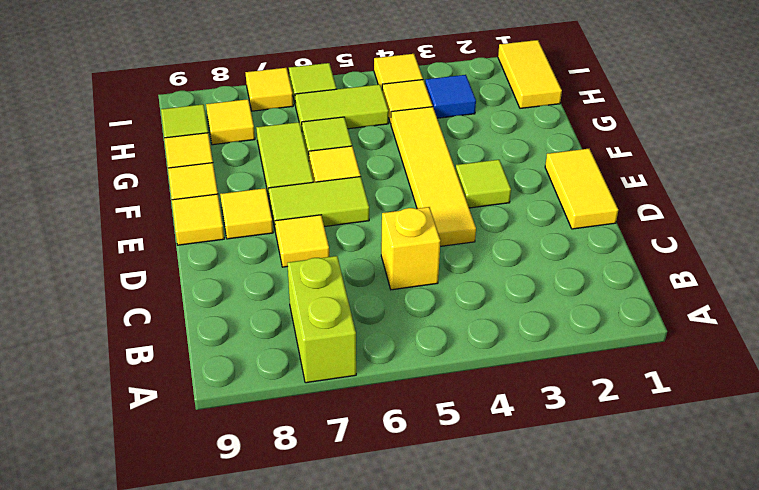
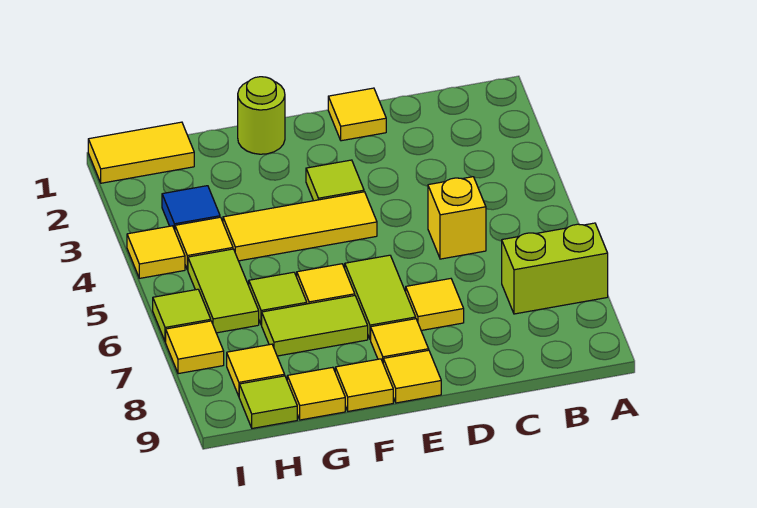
yellow tile D1:E1 level 1 -> yellow tile D1 level 1
yellow tile D4:G4 level 1 -> yellow tile E4:G4 level 1
none -> lime round brick F1 level 1

